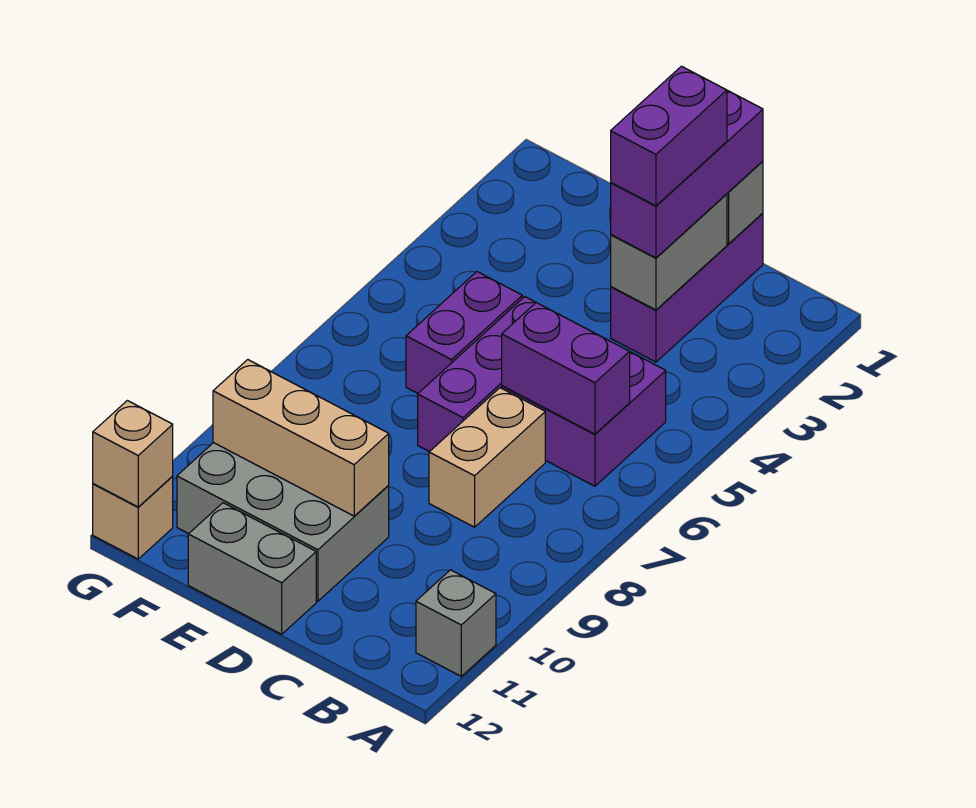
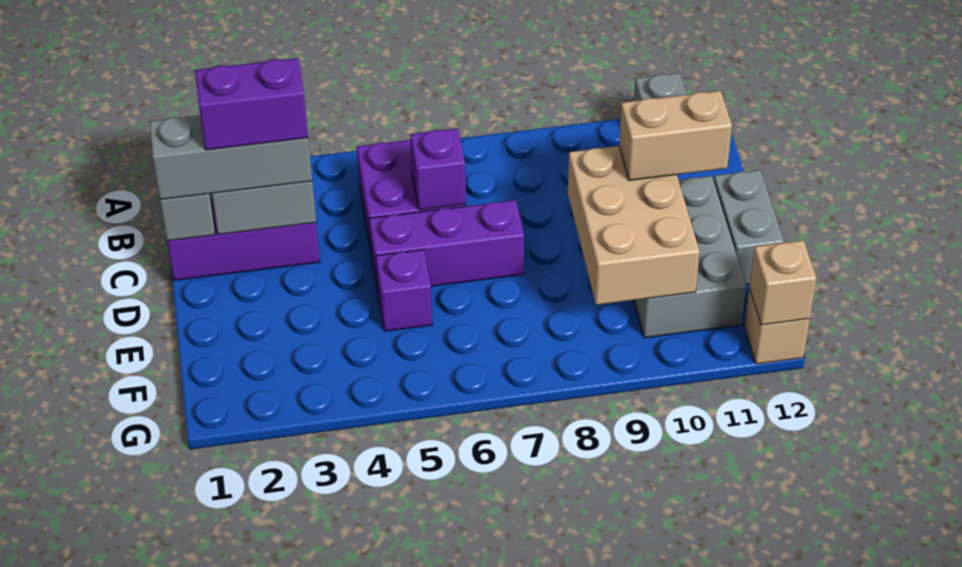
purple brick B6:C6 level 2 -> purple brick C6 level 2
purple brick C1:C3 level 3 -> grey brick C1:C3 level 3
tan brick C7:C8 level 1 -> tan brick D10:D11 level 3
tan brick D10:F10 level 2 -> tan brick D9:F10 level 2
purple brick E5:E6 level 1 -> purple brick E5 level 1

